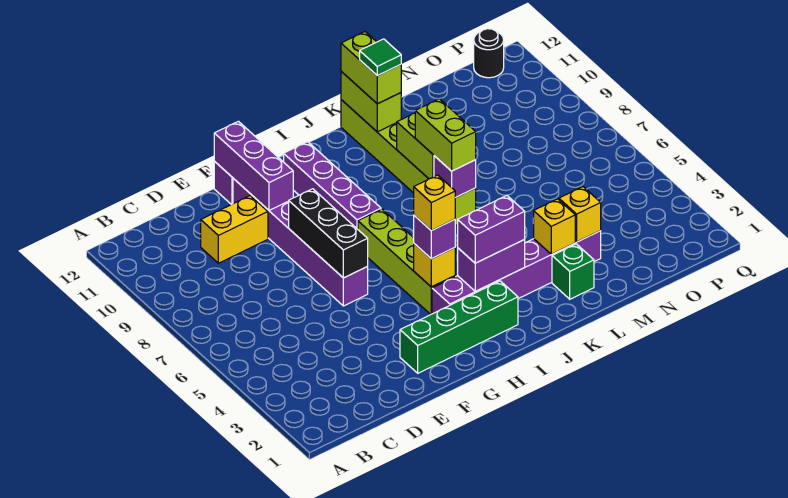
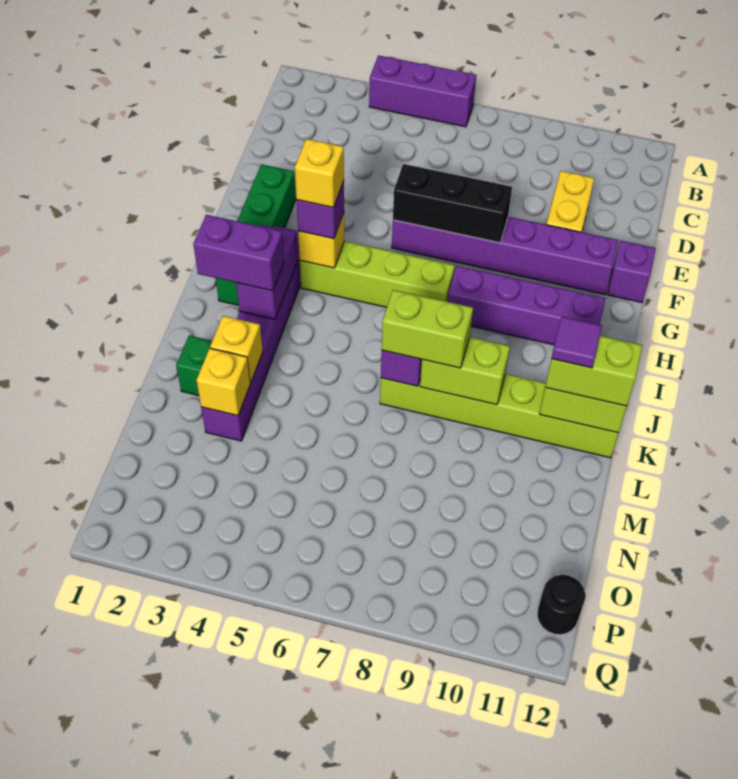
purple brick F10:F12 level 2 -> purple brick A4:A6 level 1
purple brick I3:J3 level 3 -> purple brick J2:J3 level 3
green tile K11 level 4 -> purple tile K11 level 4

